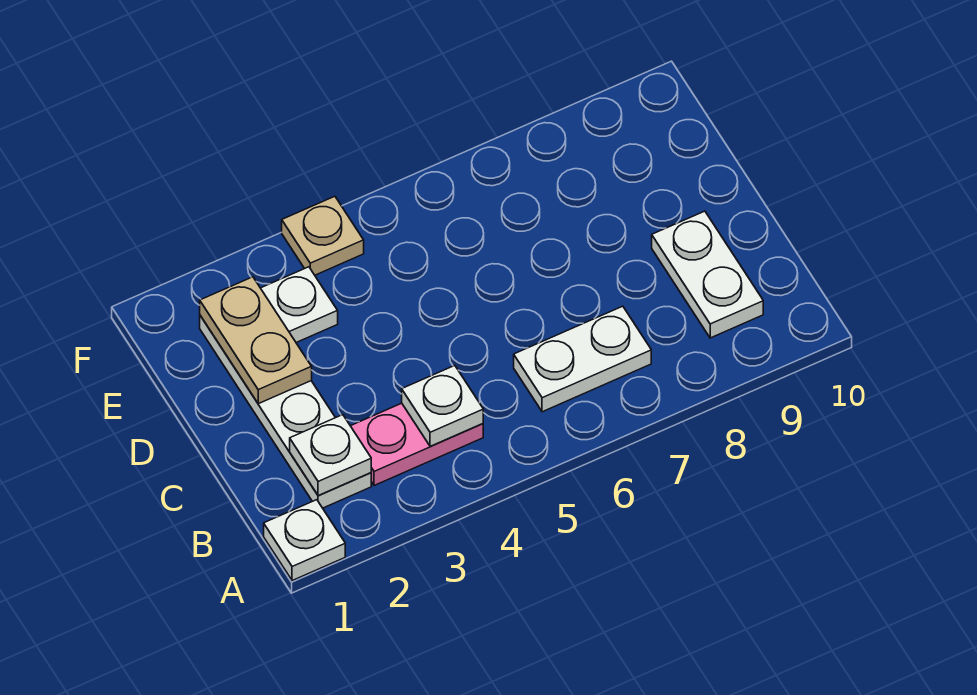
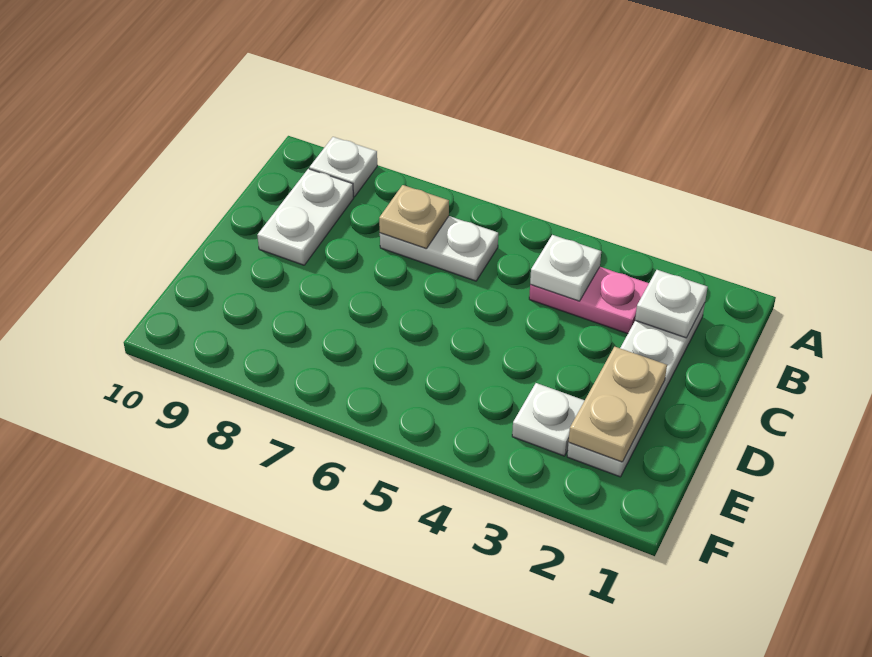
white plate A1 level 1 -> white plate A9 level 1
tan plate F4 level 1 -> tan plate B7 level 2

